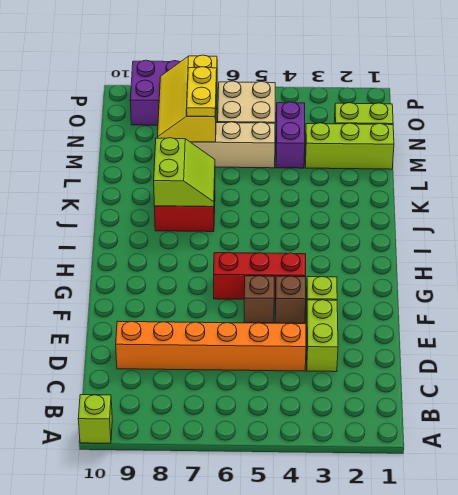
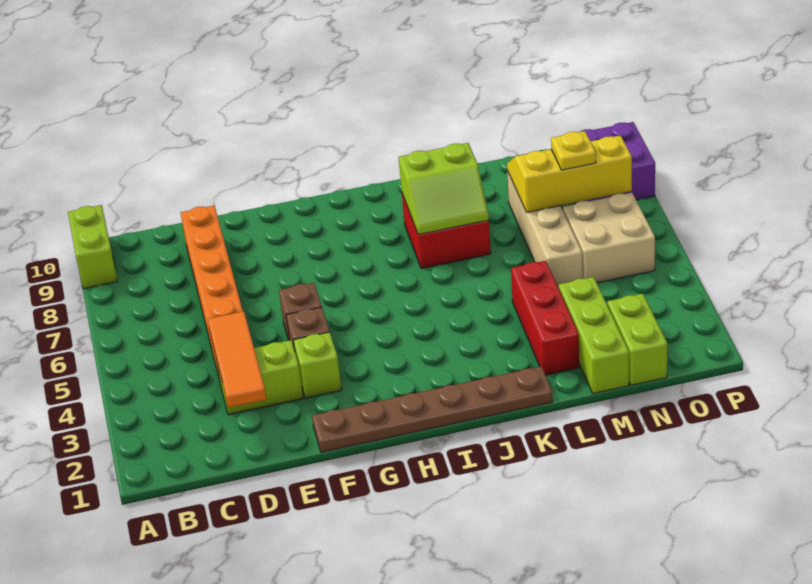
lime brick A10 level 1 -> lime brick A9:A10 level 1
none -> orange tile D2:D4 level 2
none -> brown plate F1:K1 level 1
red brick G4:G6 level 1 -> red brick L2:L4 level 1
purple brick M4:N4 level 1 -> none
yellow plate M7:N7 level 3 -> yellow plate N7 level 3

